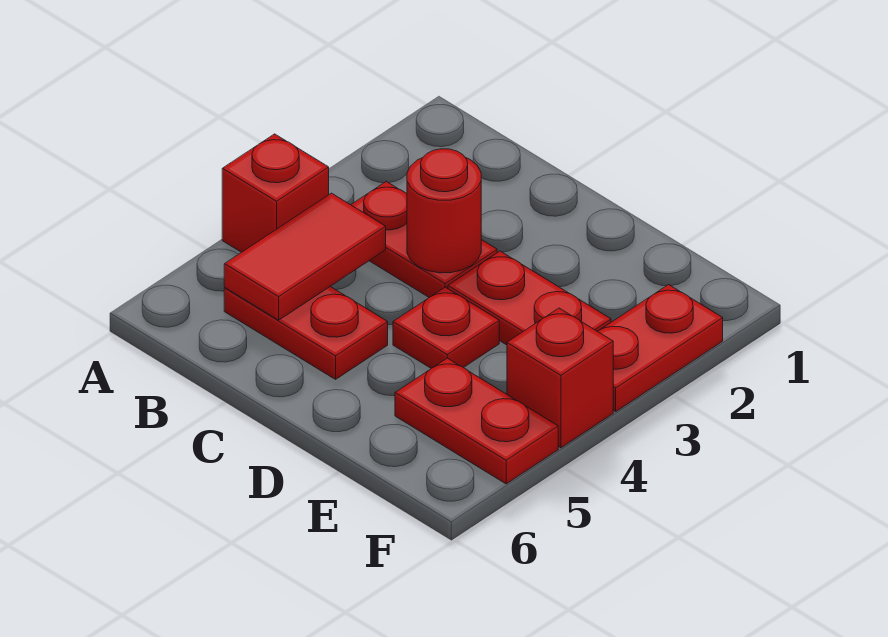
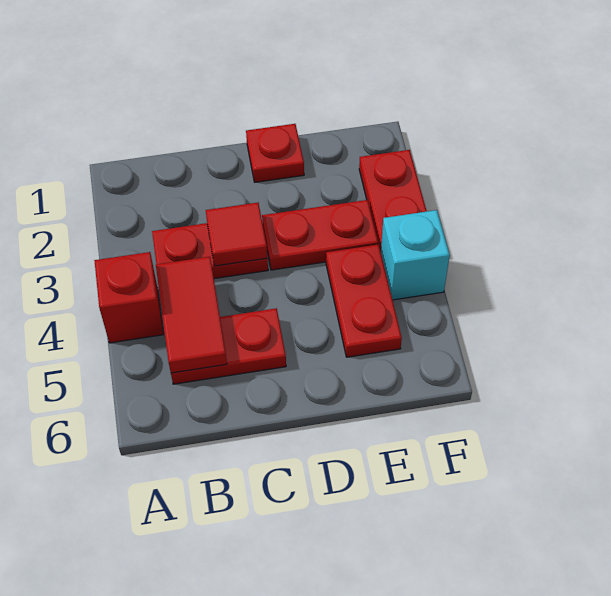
red round brick C3 level 2 -> red tile C3 level 2
red plate D4 level 1 -> red plate D1 level 1
red plate E5:F5 level 1 -> red plate E4:E5 level 1
red brick F4 level 1 -> cyan brick F4 level 1

